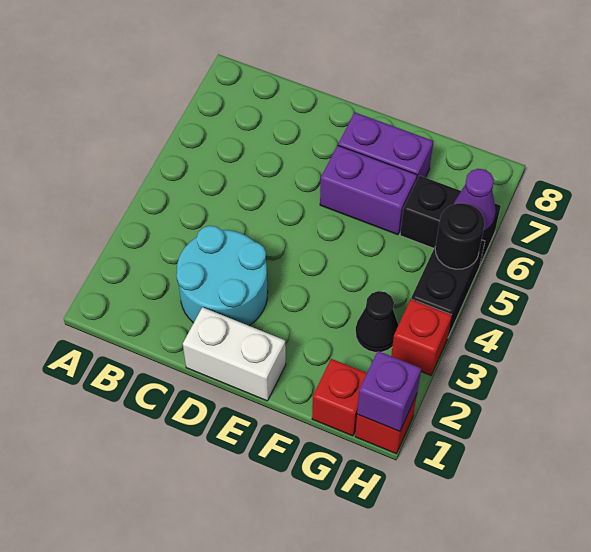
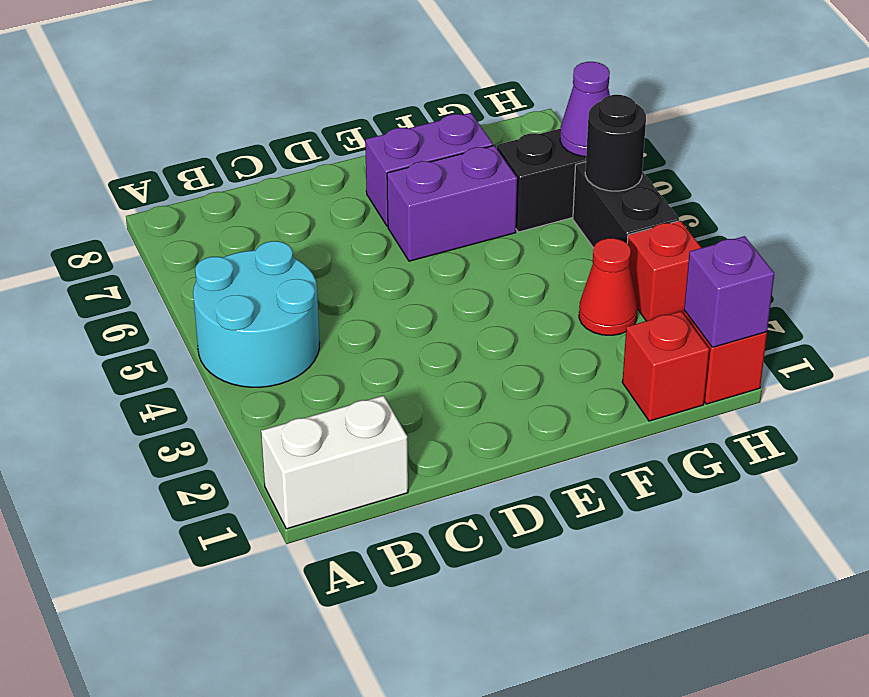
cyan round brick C2:D3 level 1 -> cyan round brick A4:B5 level 1
white brick D1:E1 level 1 -> white brick A1:B1 level 1
black cone G3 level 1 -> red cone G3 level 1

